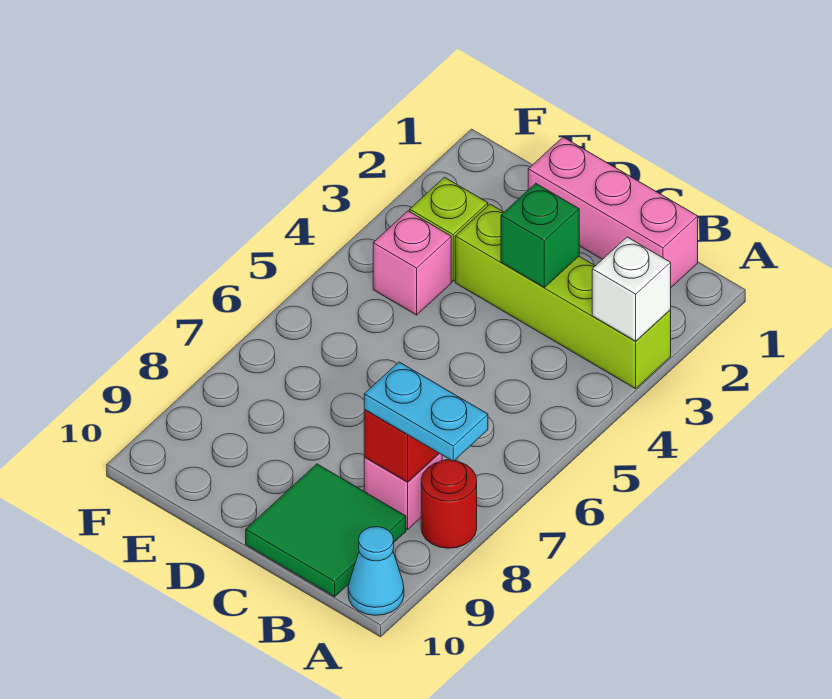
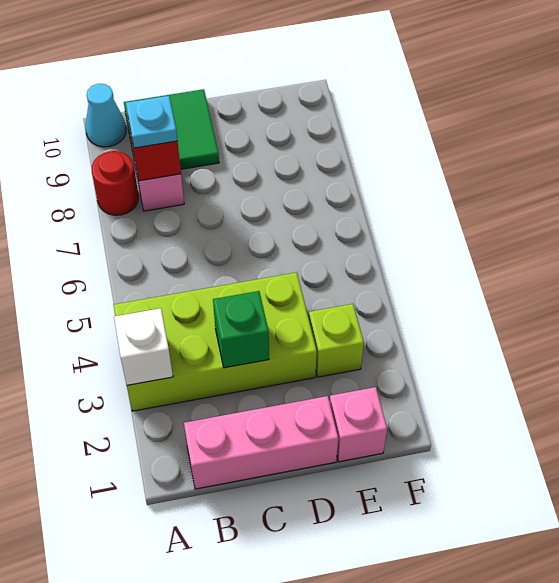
lime brick A3:D3 level 1 -> lime brick A3:D4 level 1
cyan plate A8:B8 level 3 -> cyan plate B8 level 3
pink brick E4 level 1 -> pink brick E1 level 1

